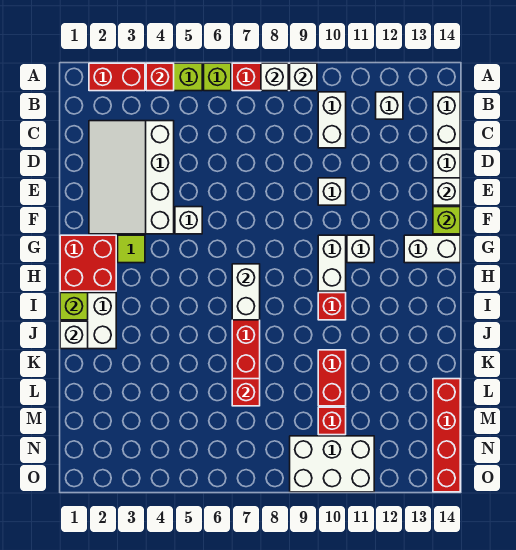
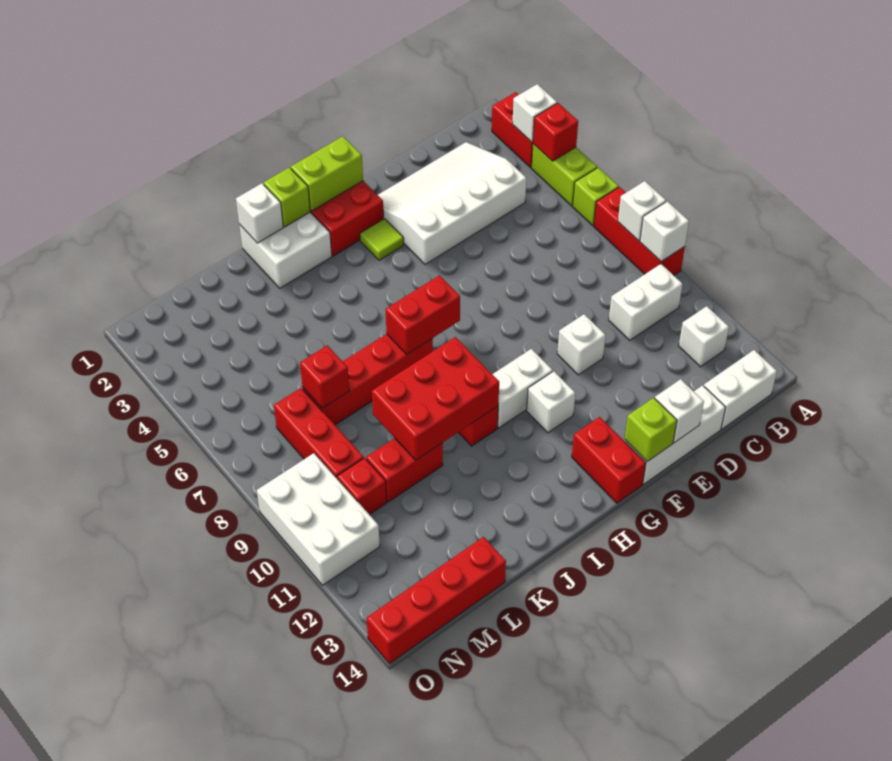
white brick F5 level 1 -> white brick A3 level 2
none -> lime brick G1:H1 level 2
white brick G13:G14 level 1 -> red brick G13:G14 level 1
white brick H7:I7 level 2 -> red brick H7:I7 level 2
none -> red brick I9:K10 level 2
none -> red brick M7:M9 level 1

